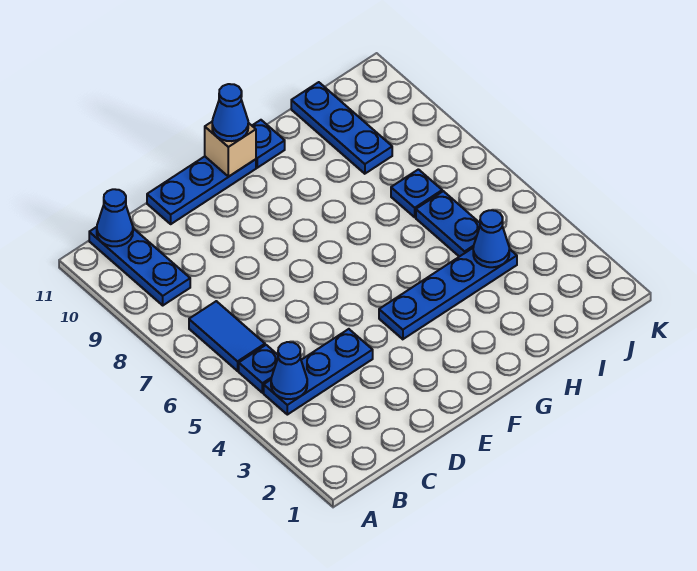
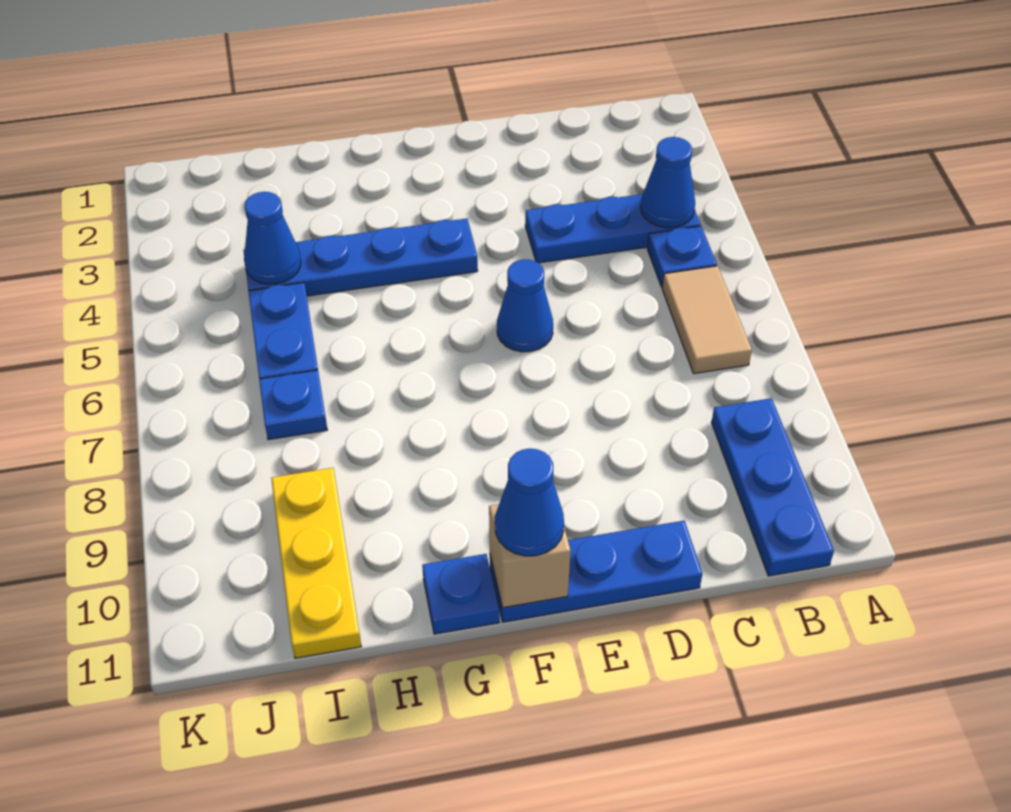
blue tile B6:B7 level 1 -> tan tile B6:B7 level 1
blue cone B11 level 2 -> blue cone E6 level 1
blue plate I9:I11 level 1 -> yellow plate I9:I11 level 1

